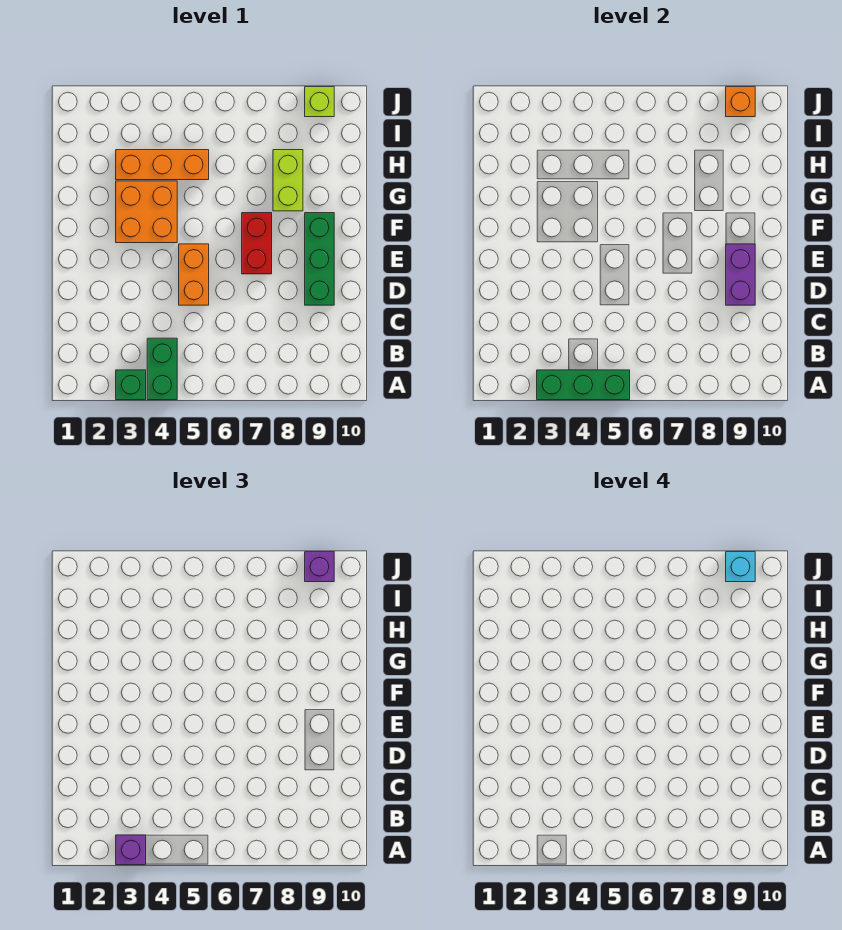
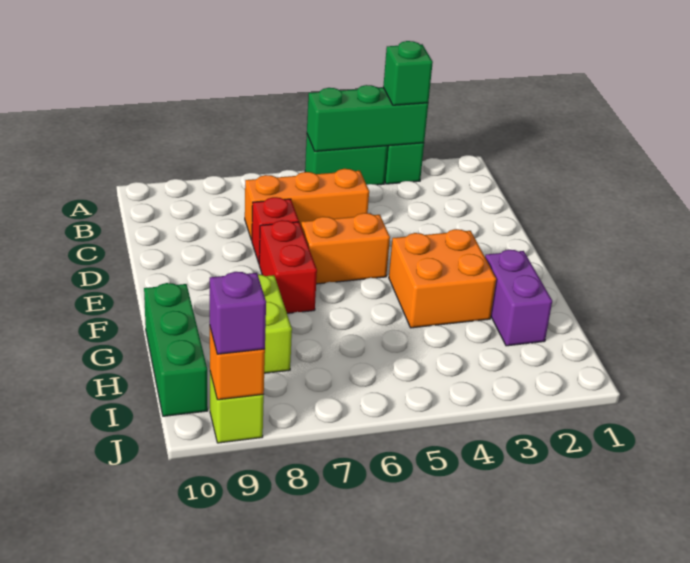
purple brick A3 level 3 -> green brick A3 level 3
green brick A4:B4 level 1 -> green brick A4:A5 level 1
orange brick D5:E5 level 1 -> orange brick E5:E6 level 1
none -> red brick D7 level 1
green brick D9:F9 level 1 -> green brick G10:I10 level 1
purple brick D9:E9 level 2 -> purple brick G2:H2 level 1
orange brick H3:H5 level 1 -> orange brick C5:C7 level 1
cyan brick J9 level 4 -> none

